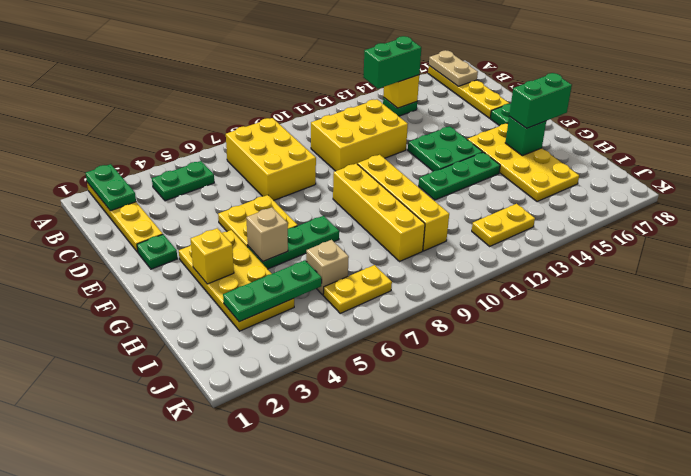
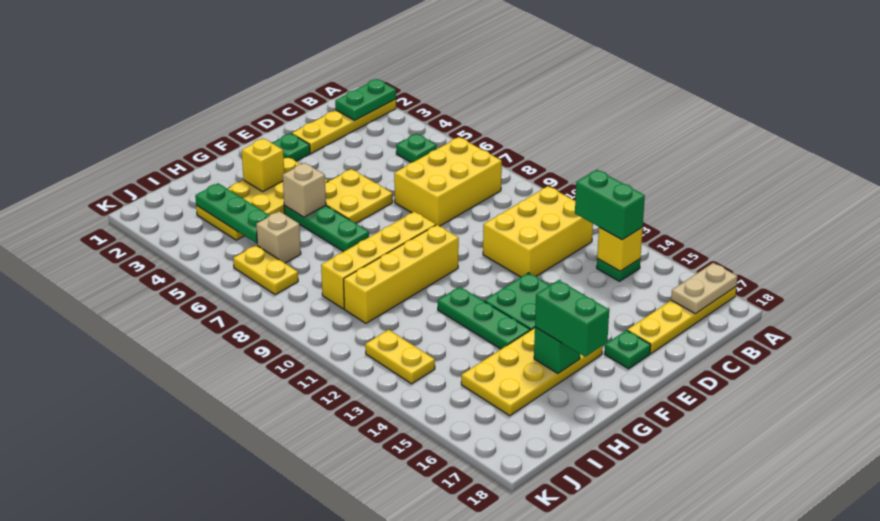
green plate B4:B5 level 1 -> green plate B5 level 1
yellow brick C10:D12 level 1 -> yellow brick B11:D12 level 1

